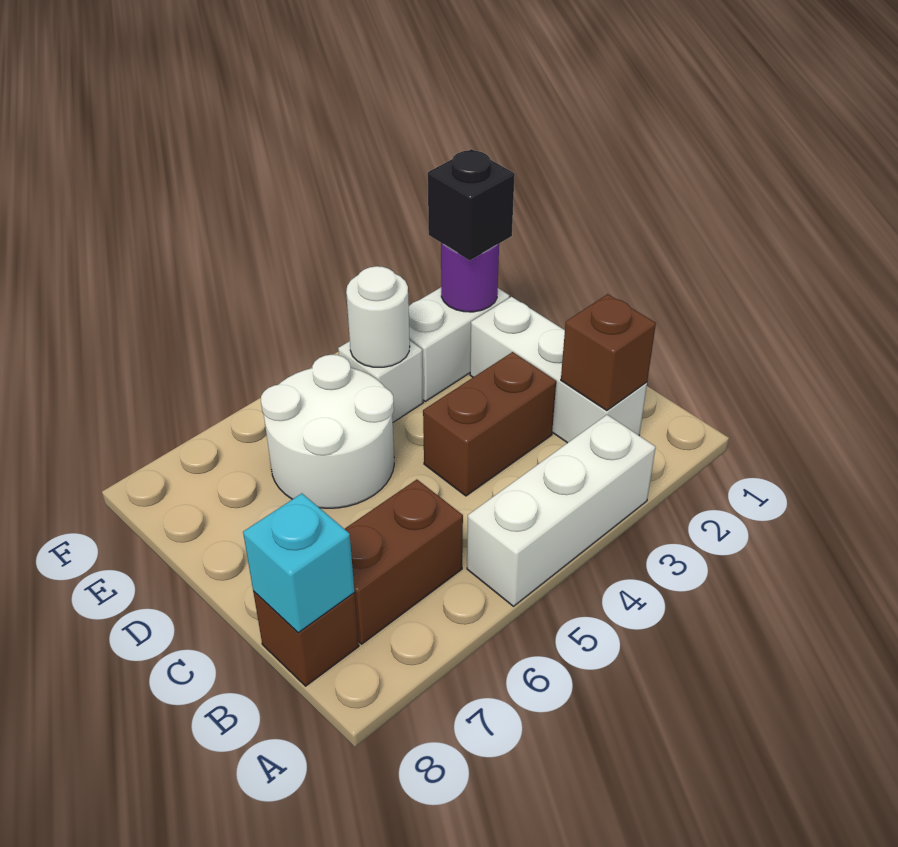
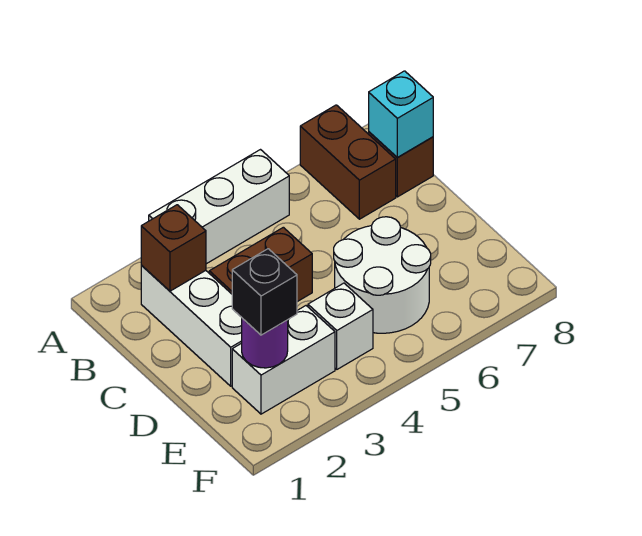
brown brick B6:B7 level 1 -> brown brick A7:B7 level 1
white round brick E4 level 2 -> none

